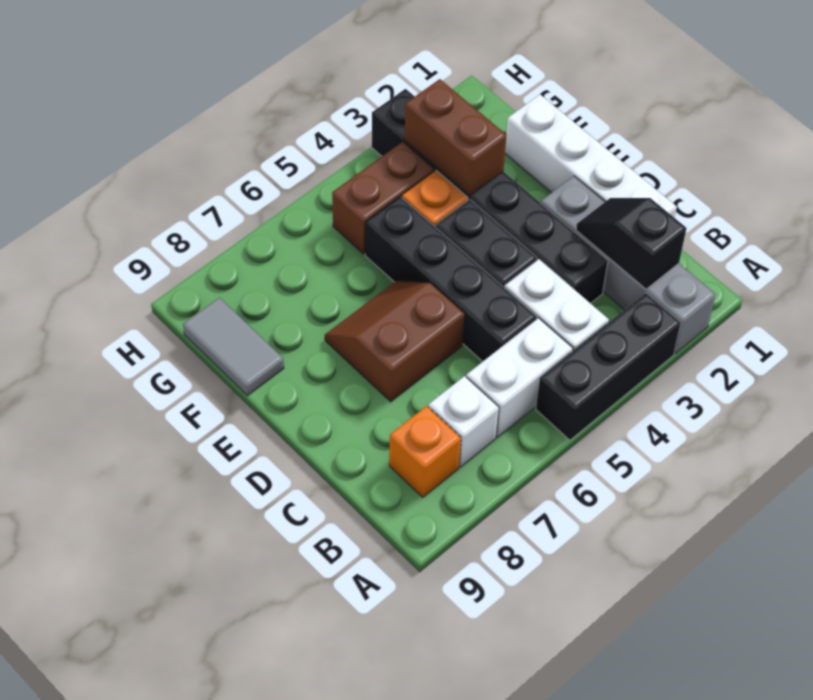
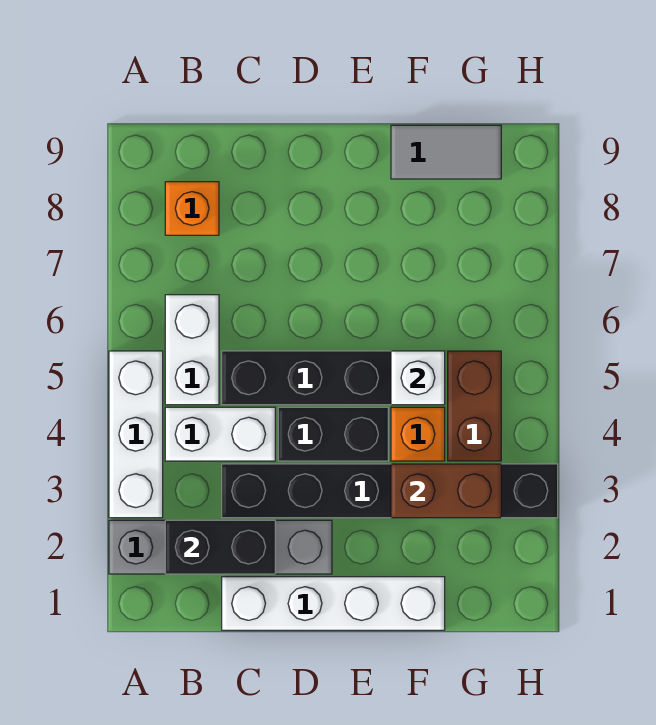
black brick A3:A5 level 1 -> white brick A3:A5 level 1
black slope B2:C2 level 2 top B -> black brick B2:C2 level 2
white brick B7 level 1 -> white brick F5 level 2
brown slope D6:E7 level 1 top D -> none

